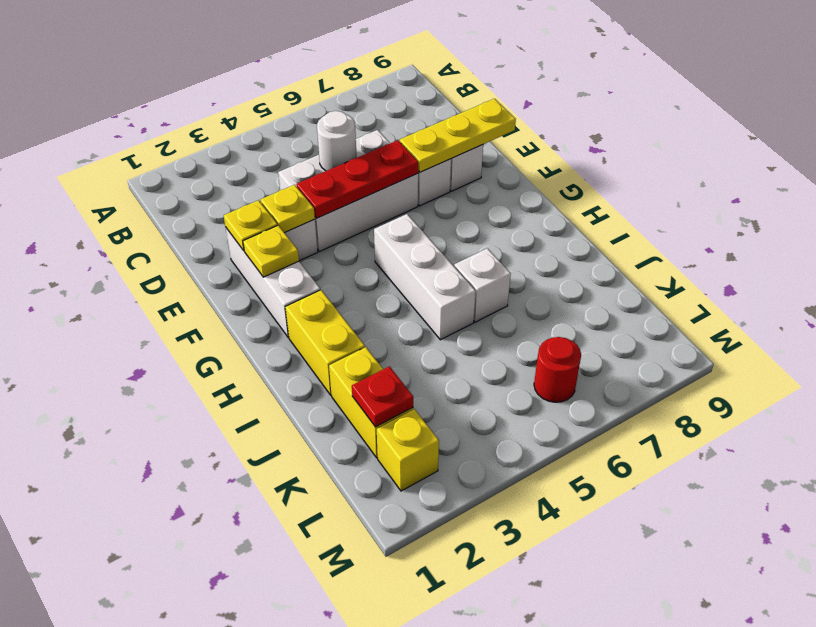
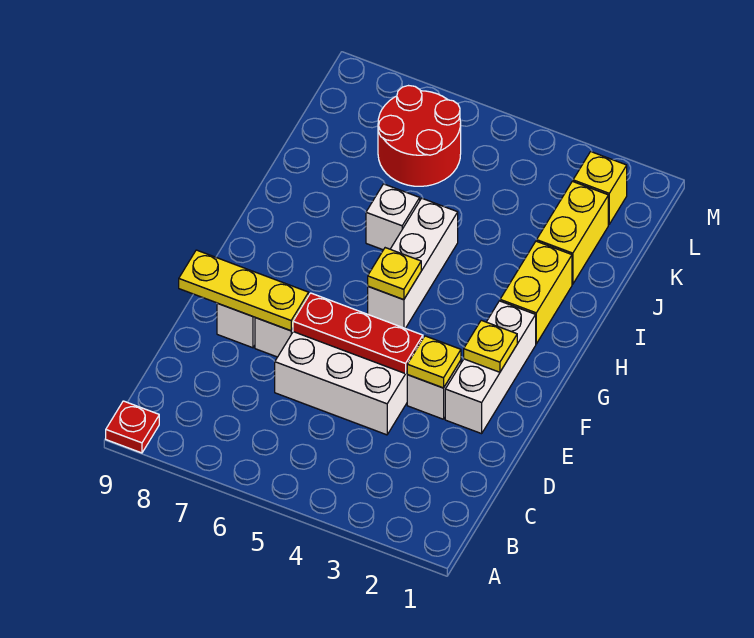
white round brick D5 level 2 -> none
yellow plate E2 level 2 -> yellow plate G5 level 2
red plate K2 level 2 -> red plate A9 level 1
red round brick L6 level 1 -> red round brick K6:L7 level 1

